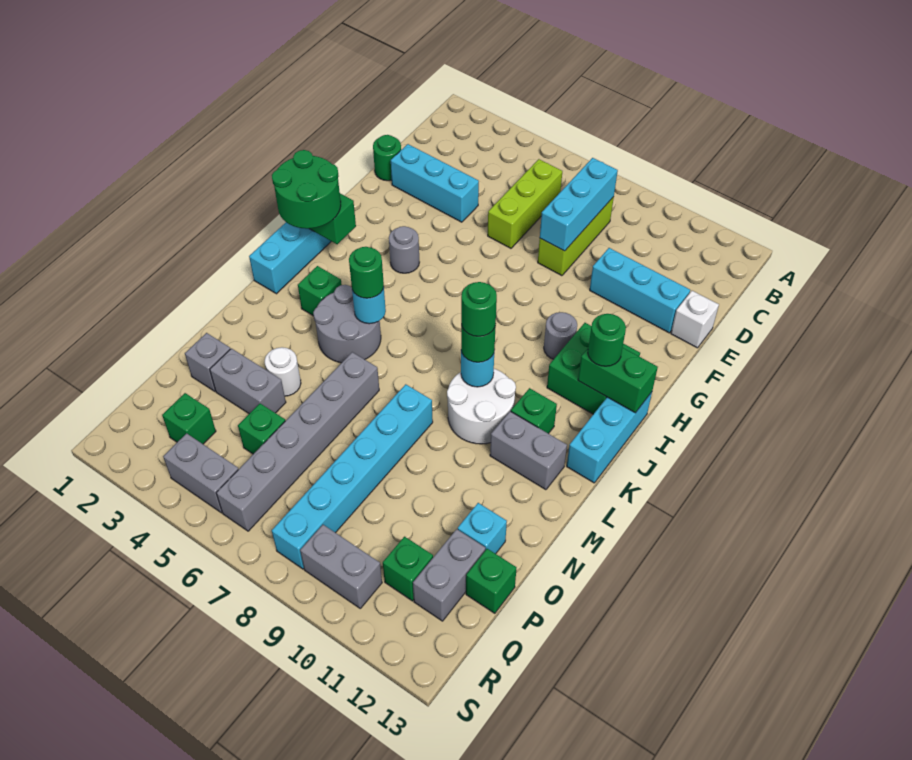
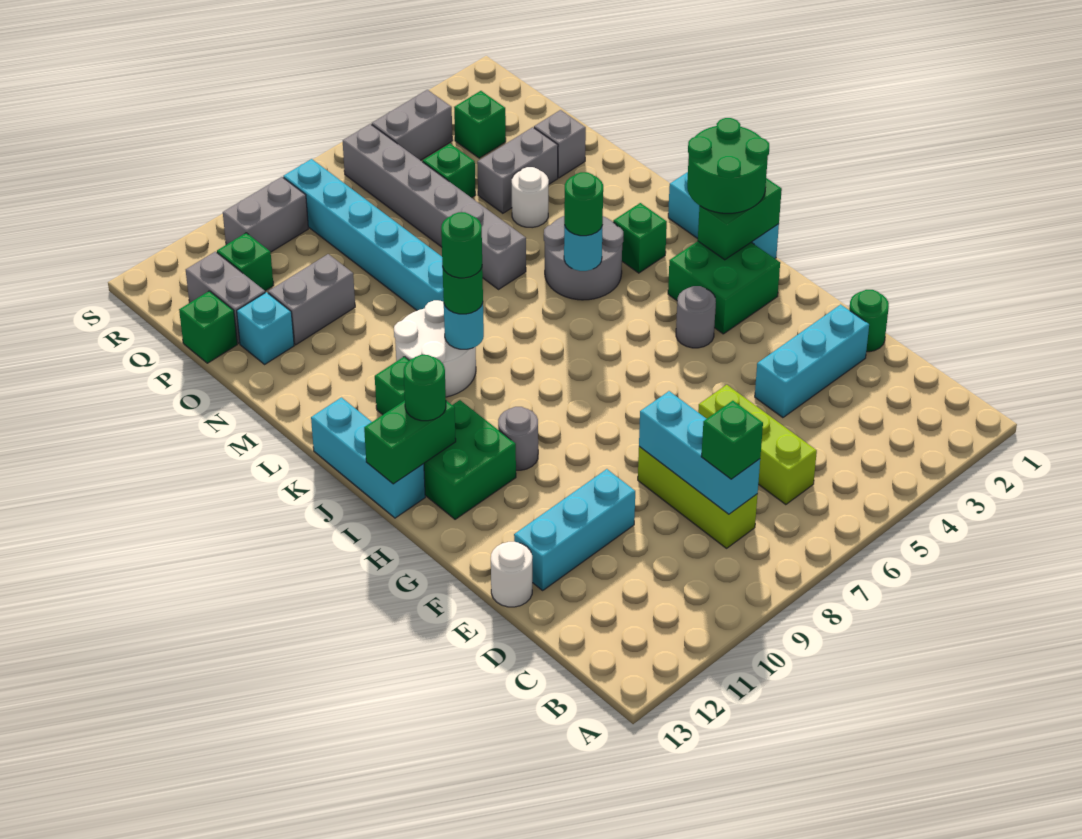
none -> green brick C8 level 3
white brick E13 level 1 -> white round brick E13 level 1
none -> green brick H2:I3 level 1
grey brick L11:L12 level 1 -> grey brick O10:O11 level 1

